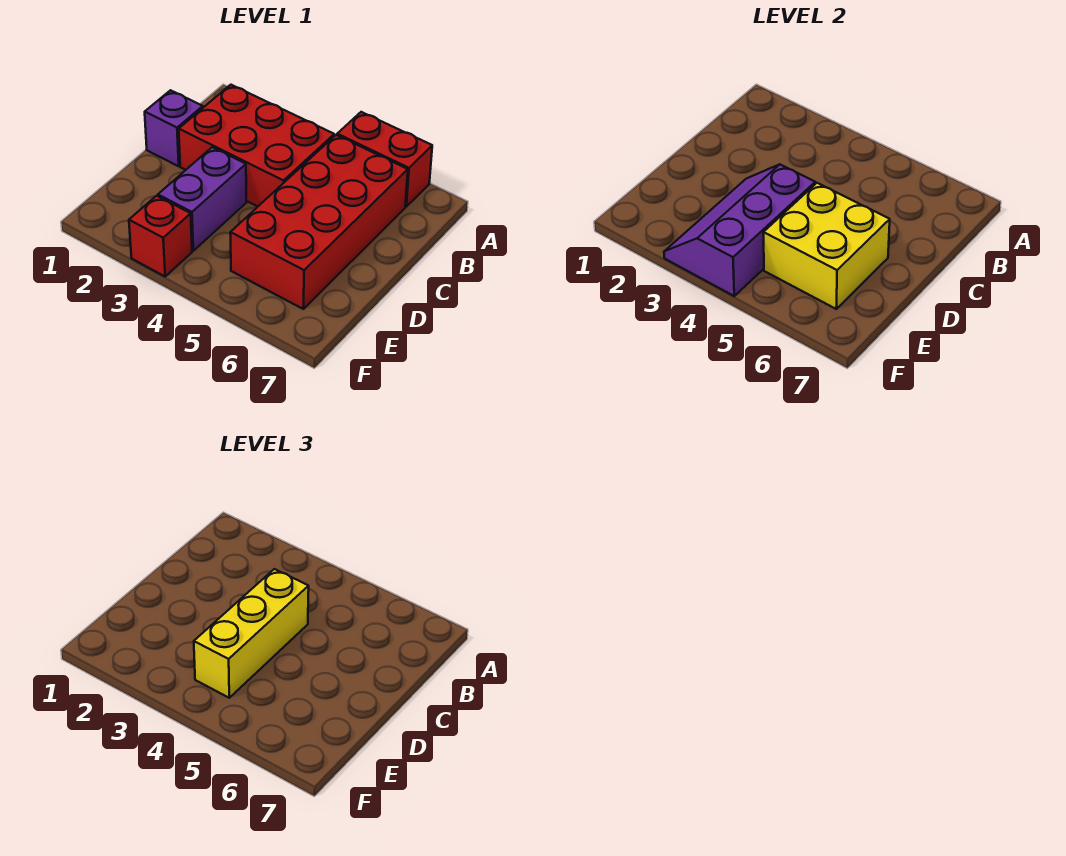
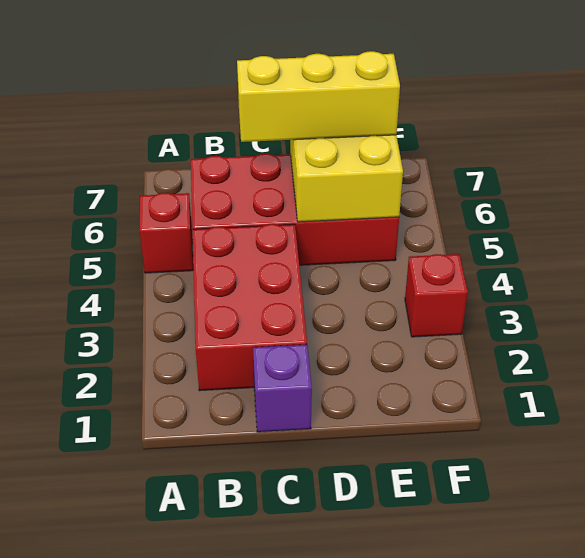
red brick A5:A6 level 1 -> red brick A5 level 1
yellow brick C4:E4 level 3 -> yellow brick C6:E6 level 3
purple brick D3:E3 level 1 -> none
purple slope D3:F4 level 2 top 4 -> none

